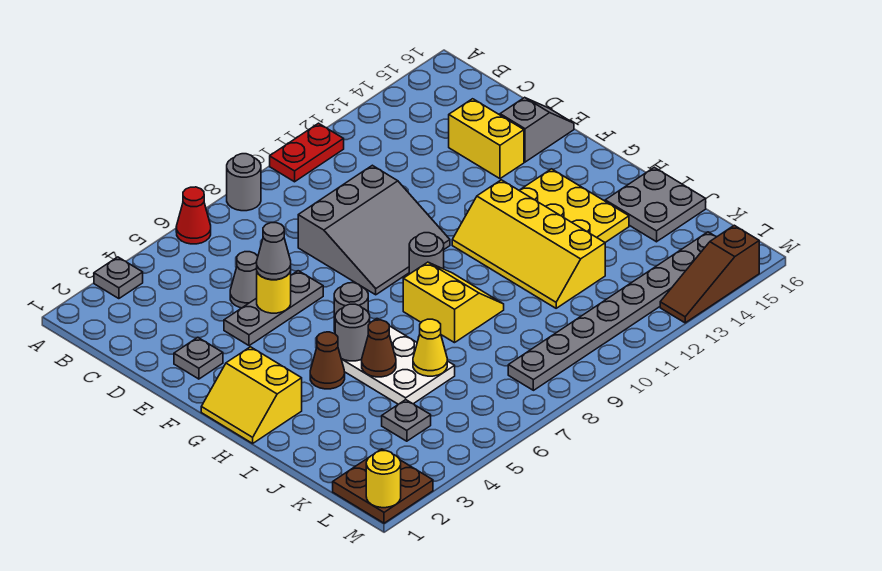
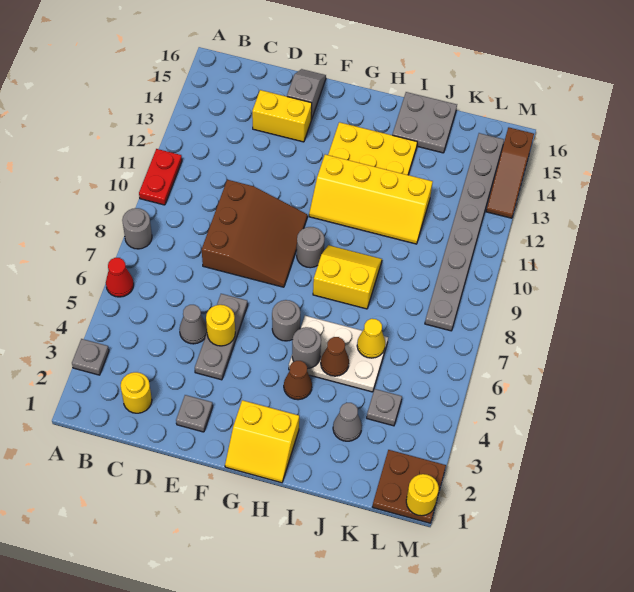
none -> yellow round brick C2 level 1
grey slope D8:F10 level 1 top D -> brown slope D8:F10 level 1 top D
grey cone E5 level 3 -> grey cone J3 level 1

